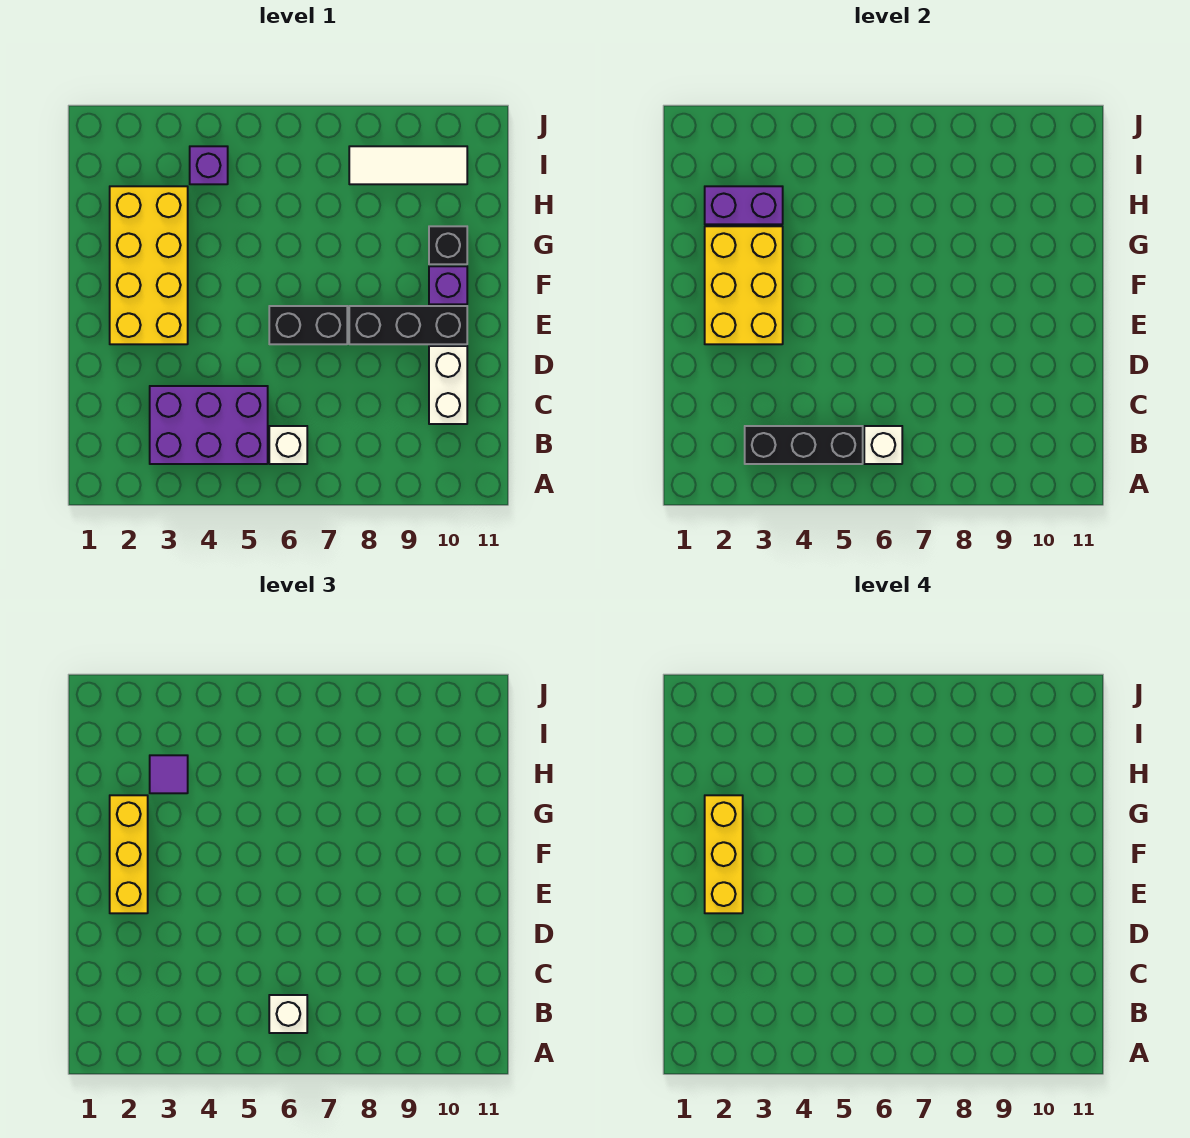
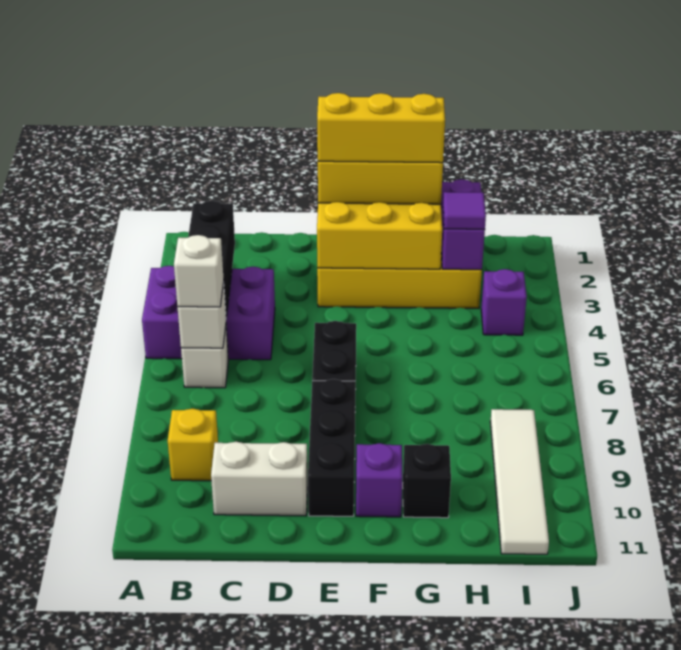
purple brick B3:C5 level 1 -> purple brick A4:C5 level 1
none -> yellow brick B9 level 1
white tile I8:I10 level 1 -> white tile I8:I11 level 1

